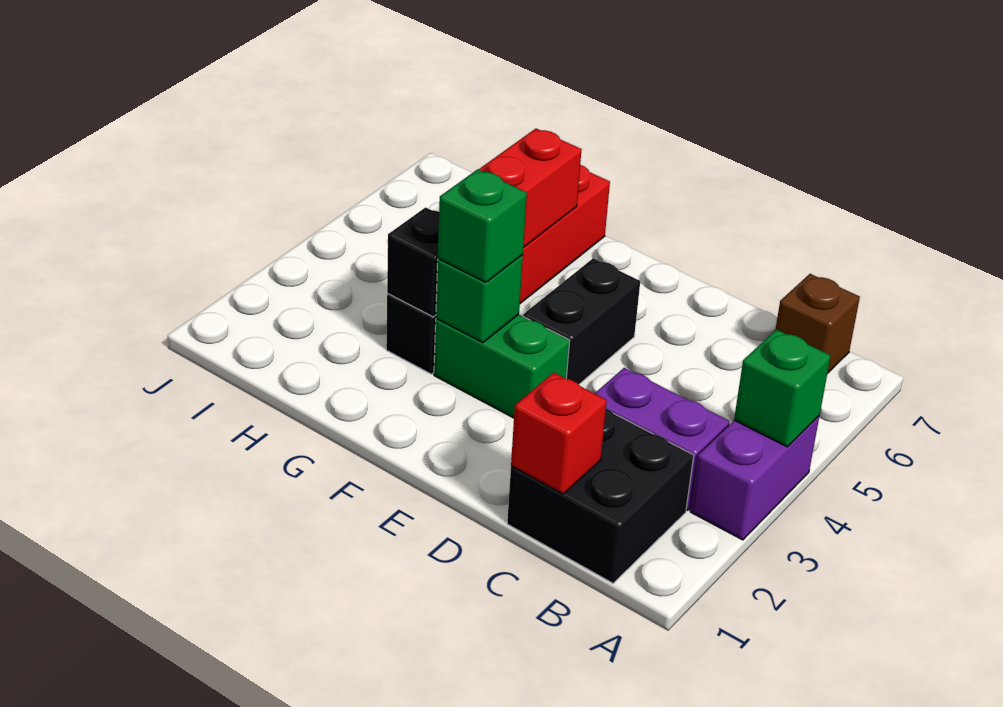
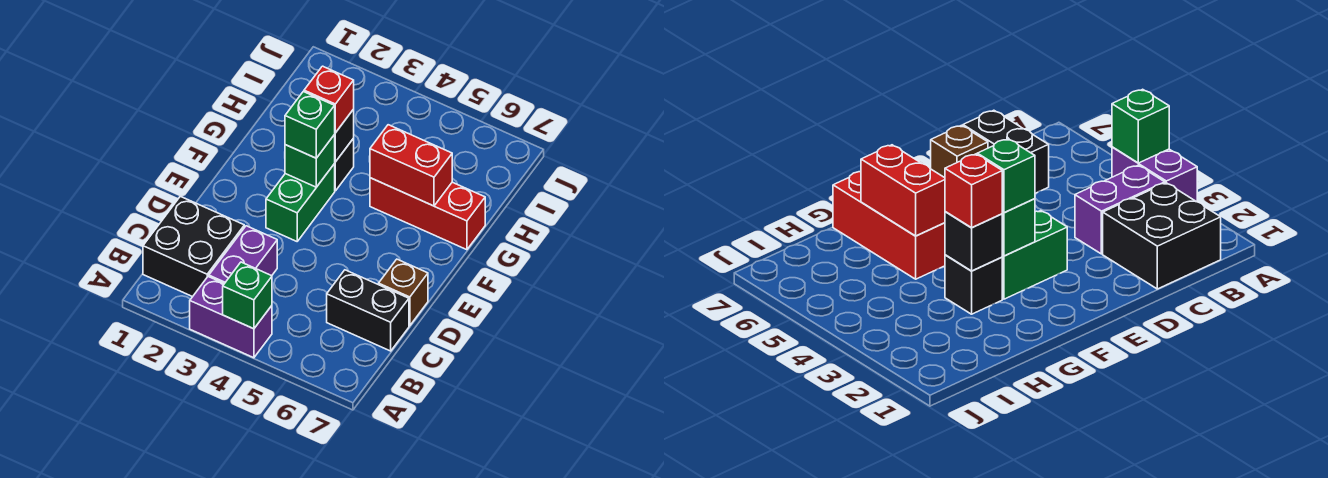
brown brick B7 level 1 -> brown brick D7 level 1
red brick C1 level 2 -> red brick G3 level 3
black brick E4:E5 level 1 -> black brick C6:C7 level 1

